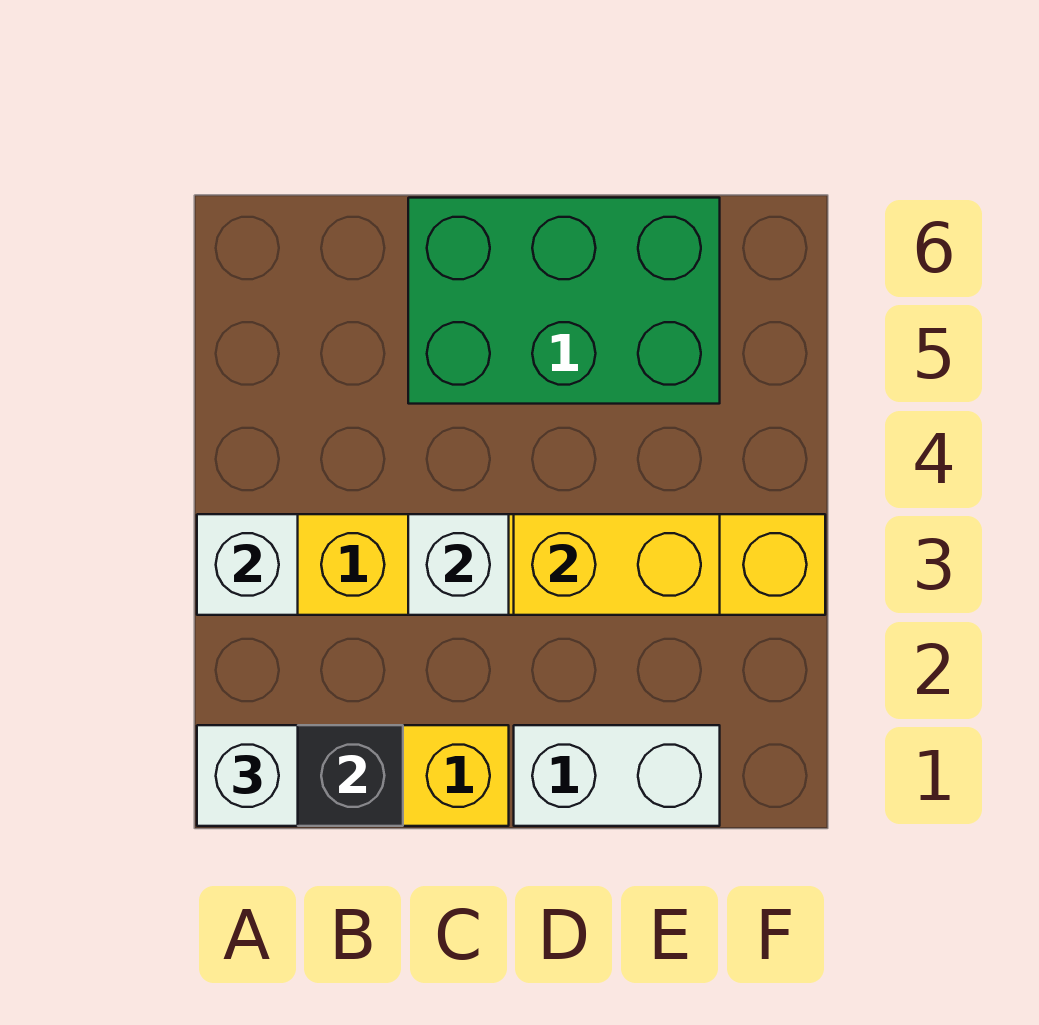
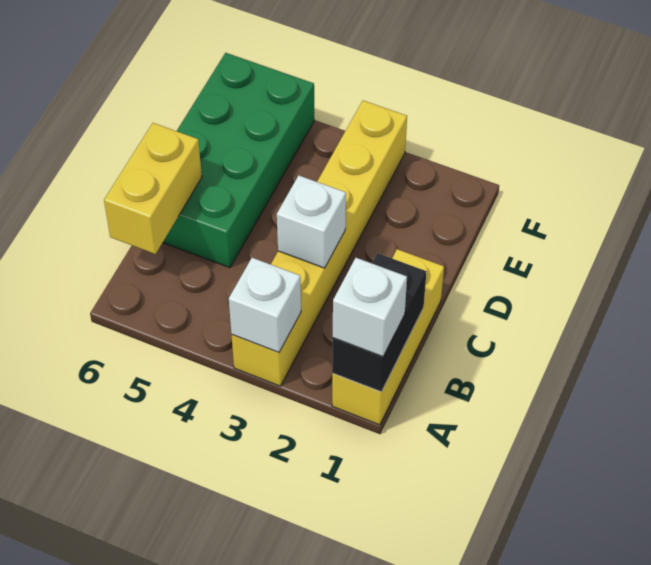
green brick C5:E6 level 1 -> green brick C5:F6 level 1
white brick D1:E1 level 1 -> none
yellow brick D3:E3 level 2 -> yellow brick B6:C6 level 2

